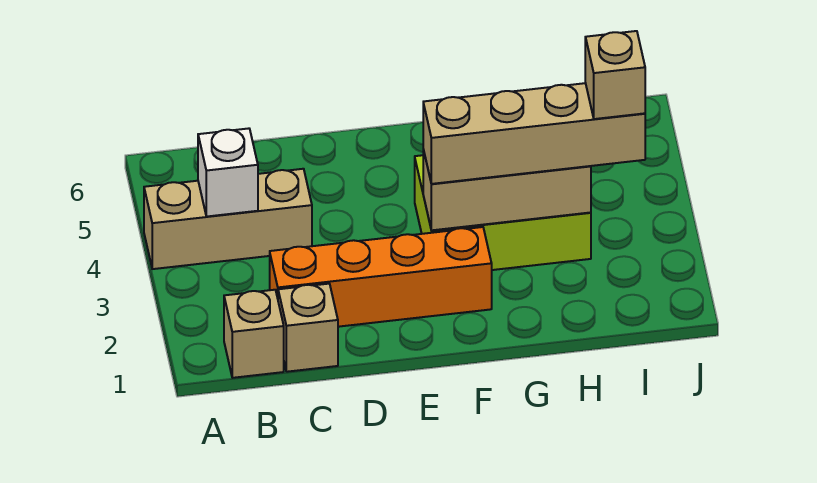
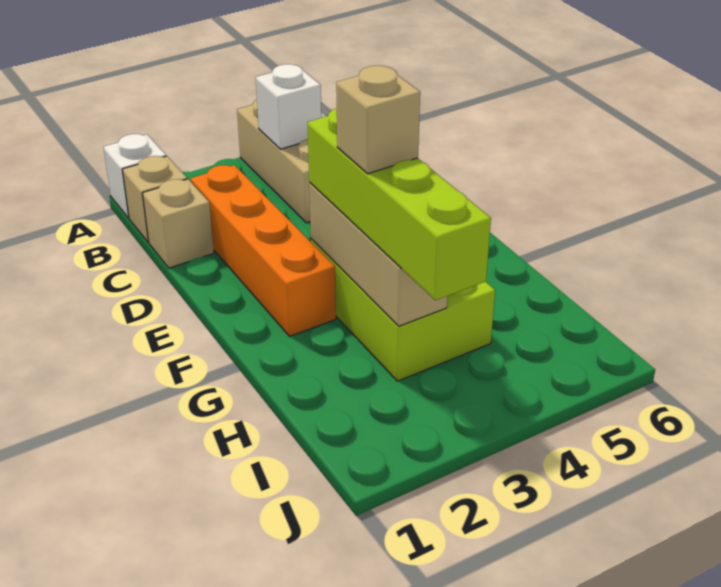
none -> white brick A1 level 1
tan brick F3:I3 level 3 -> lime brick F3:I3 level 3
tan brick I3 level 4 -> tan brick G3 level 4

